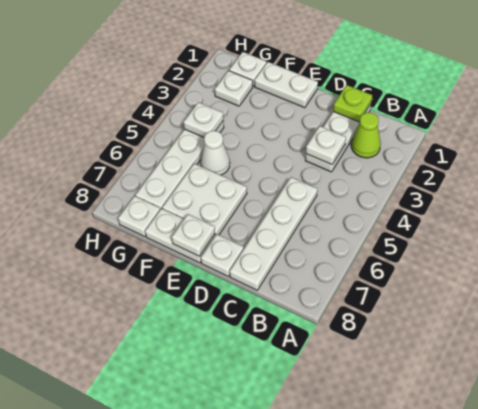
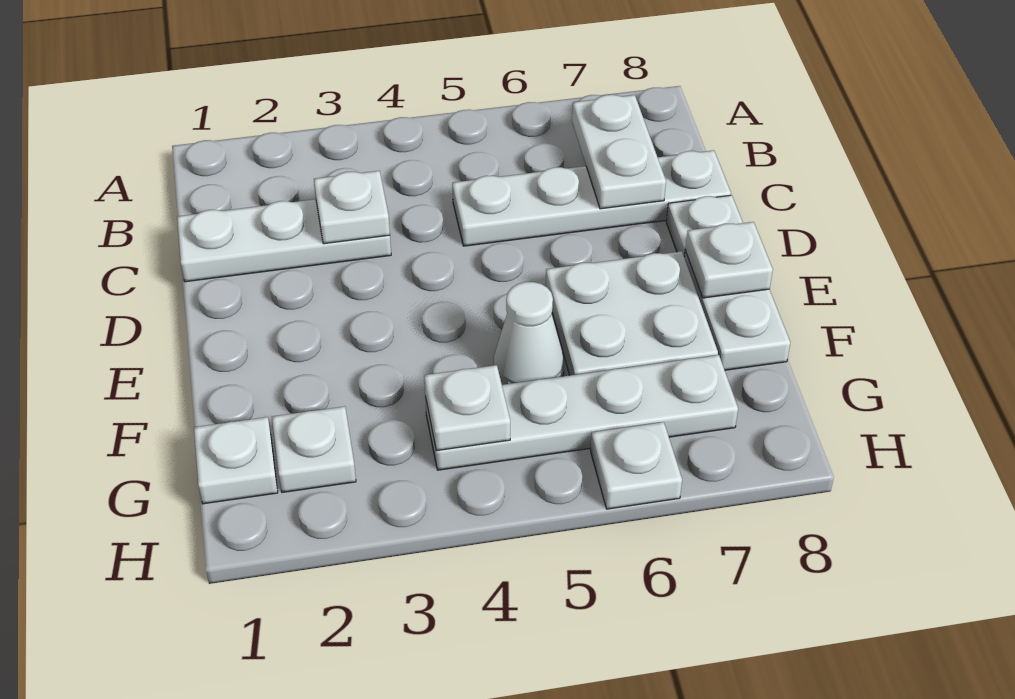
lime cone B2 level 1 -> none
lime plate C1 level 2 -> none
white plate E1:F1 level 1 -> white plate B7:C7 level 2
white plate G8 level 1 -> white plate H6 level 1

